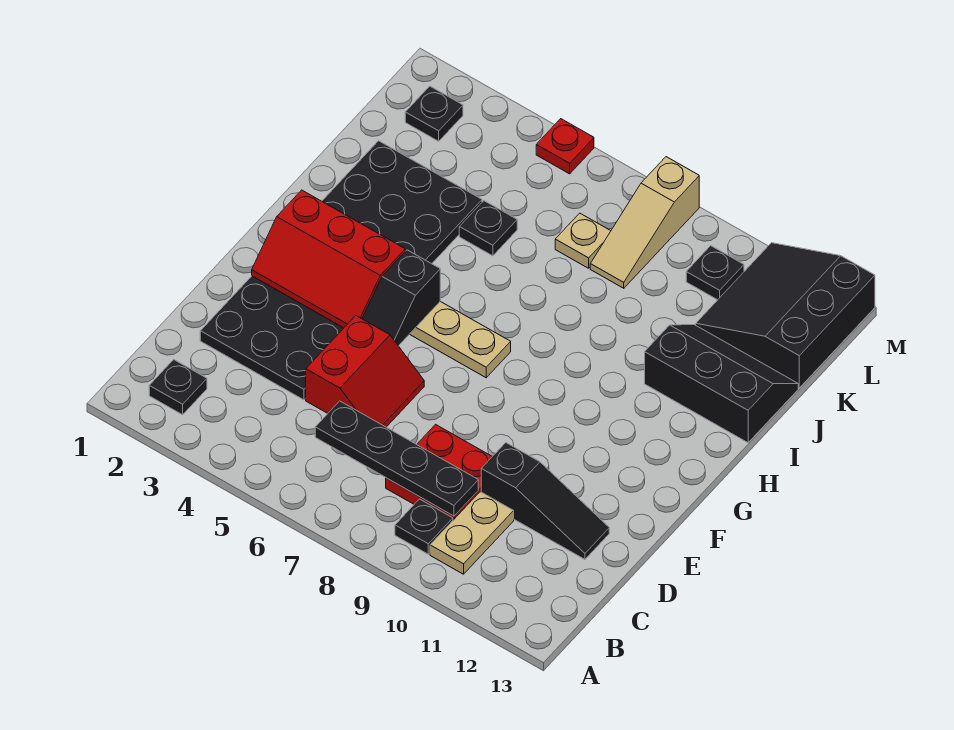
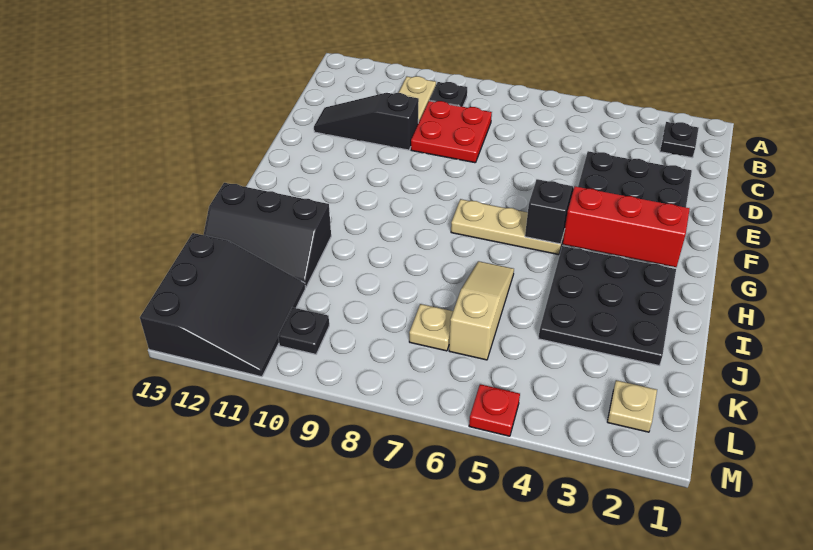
black plate C6:C9 level 2 -> none
red slope D5:E6 level 1 top 5 -> none
black plate J5 level 1 -> none
tan slope K8:M8 level 1 top M -> tan slope I6:K6 level 1 top K
black plate L2 level 1 -> tan plate L2 level 1

